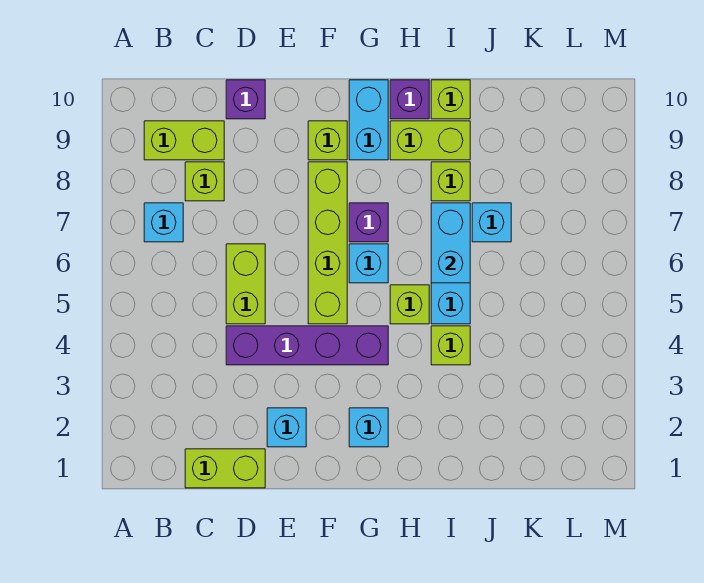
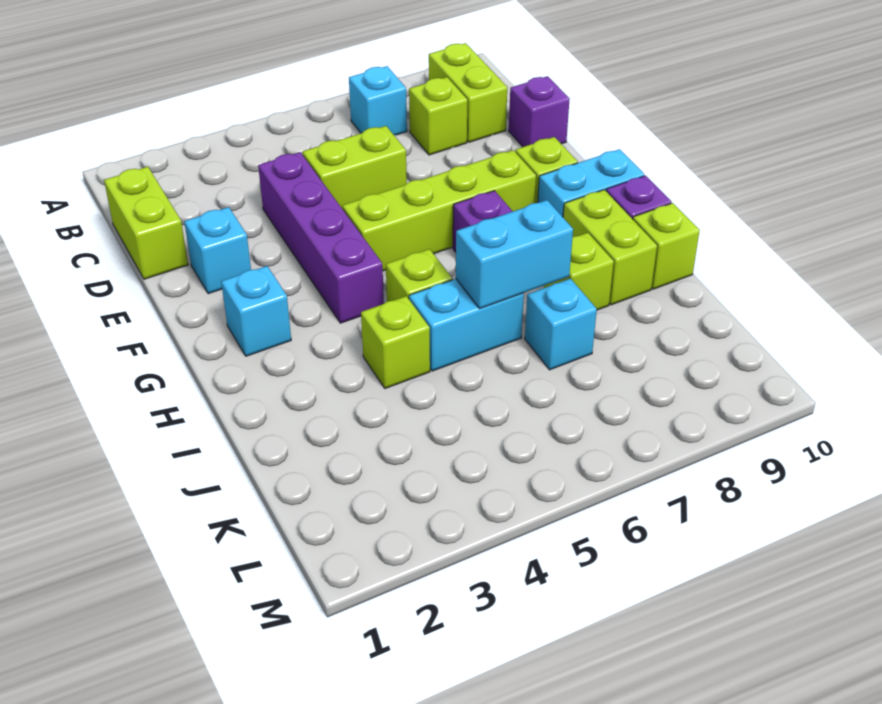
cyan brick G6 level 1 -> none

